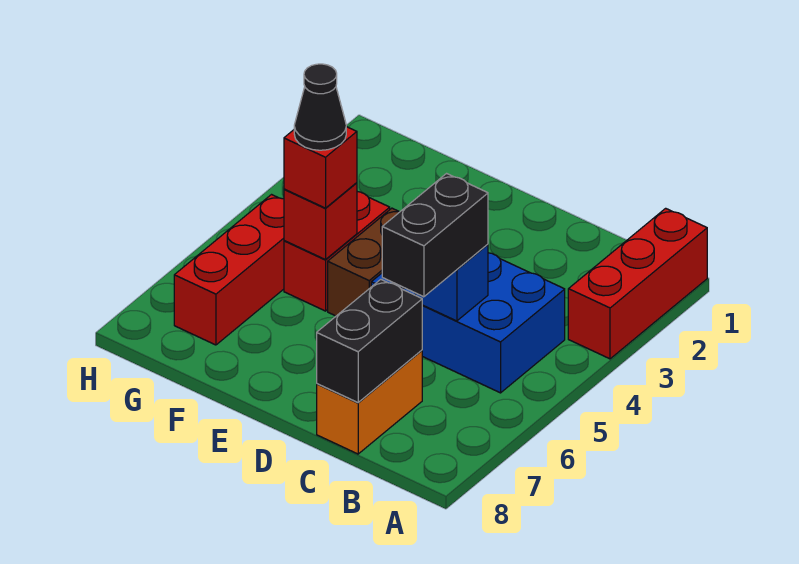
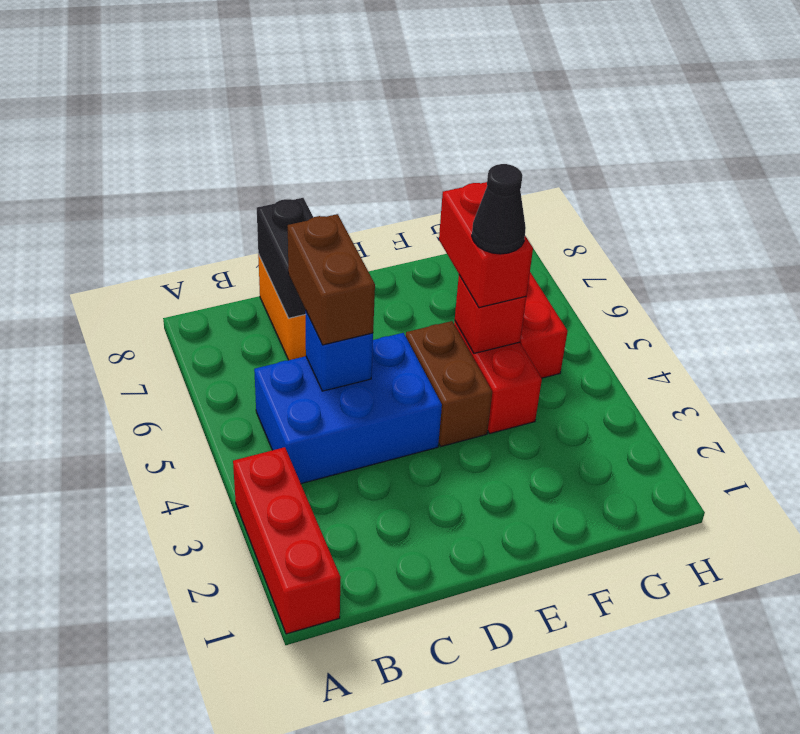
black brick C5:C6 level 3 -> brown brick C5:C6 level 3
red brick F5 level 3 -> red brick F5:F6 level 3

